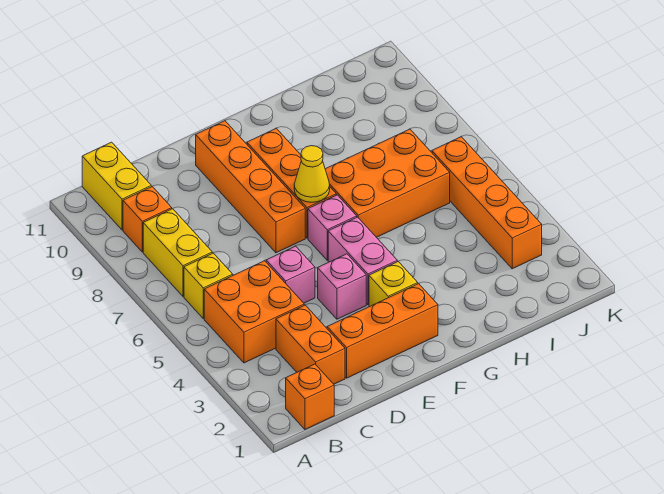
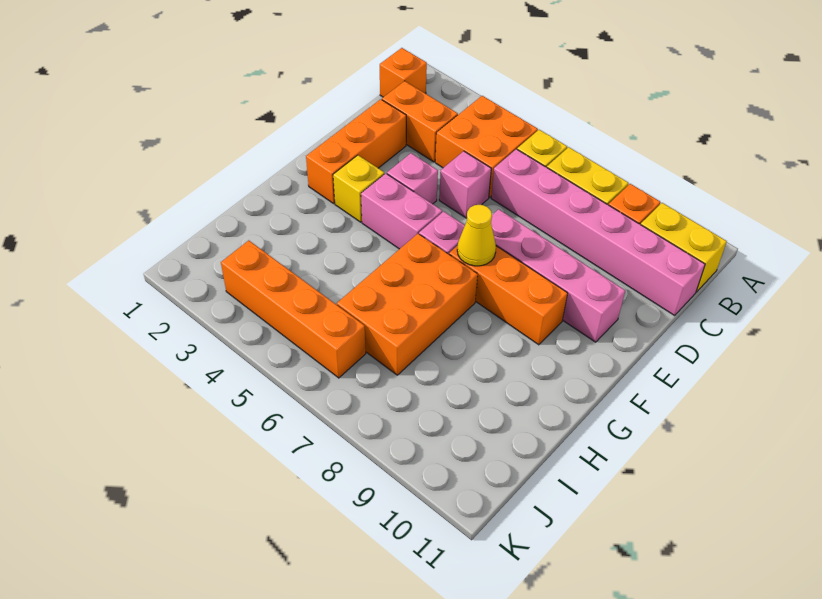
none -> pink brick C6:C11 level 1
orange brick E7:E10 level 1 -> pink brick E7:E10 level 1

